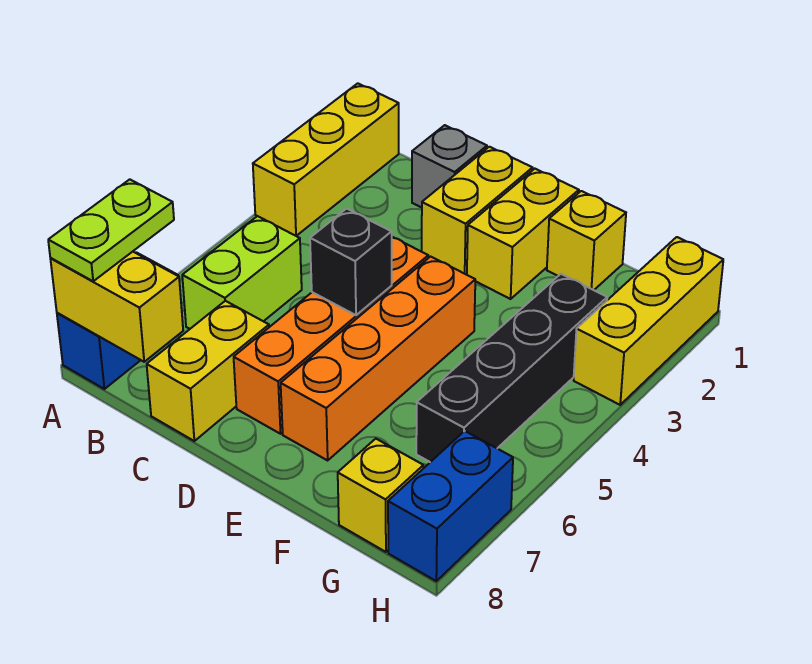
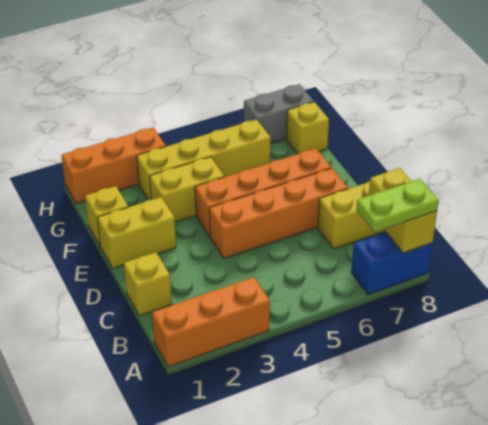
yellow brick A1:A3 level 1 -> orange brick A1:A3 level 1
lime brick B5:B6 level 1 -> none
grey brick C1 level 1 -> yellow brick C1 level 1
yellow brick D1:D2 level 1 -> yellow brick F3:F4 level 1
black brick D5 level 2 -> none
black brick G3:G6 level 1 -> yellow brick G3:G6 level 1
yellow brick H1:H3 level 1 -> orange brick H1:H3 level 1
blue brick H7:H8 level 1 -> grey brick H7:H8 level 1

